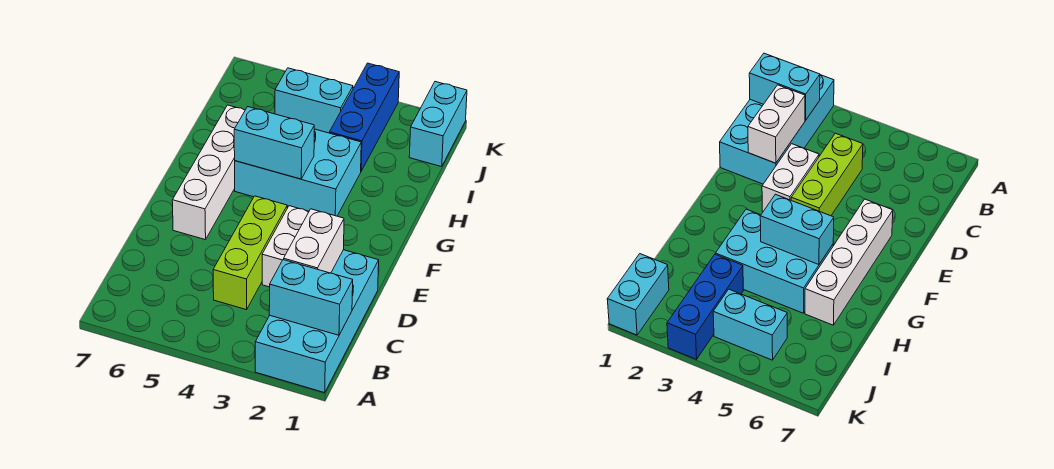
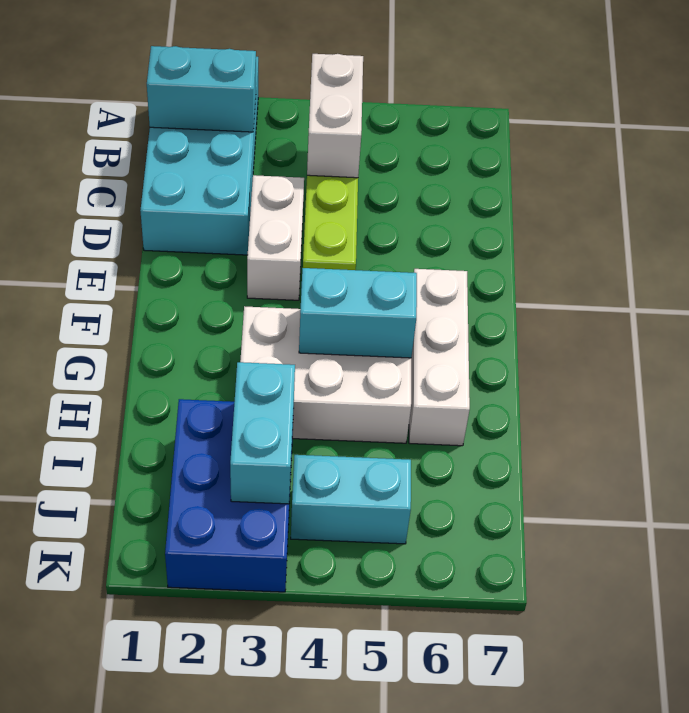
white brick C2:D2 level 2 -> white brick B4:C4 level 2
white brick E6:H6 level 1 -> white brick F6:H6 level 1
cyan brick G3:H5 level 1 -> white brick G3:H5 level 1
blue brick I3:K3 level 1 -> blue brick I2:K3 level 1
cyan brick J1:K1 level 1 -> cyan brick I3:J3 level 2

